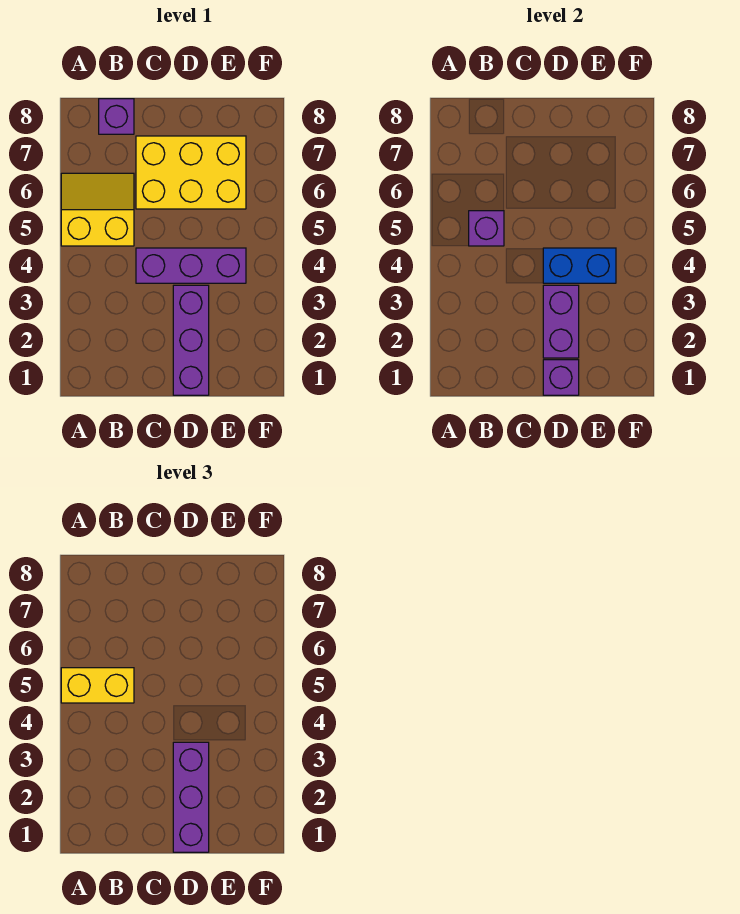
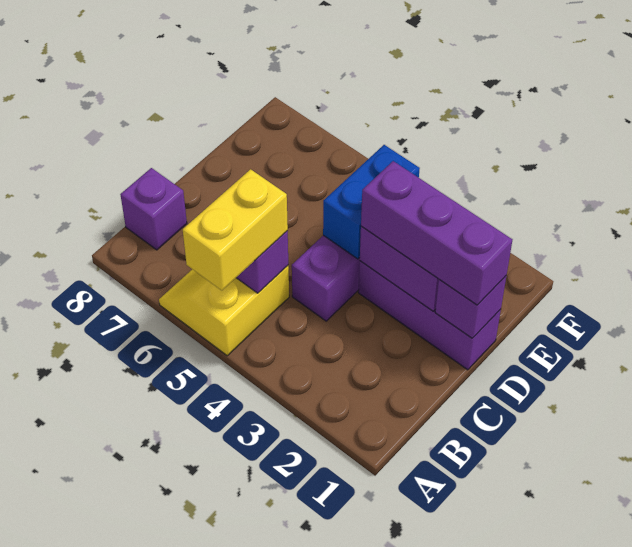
yellow brick C6:E7 level 1 -> none

